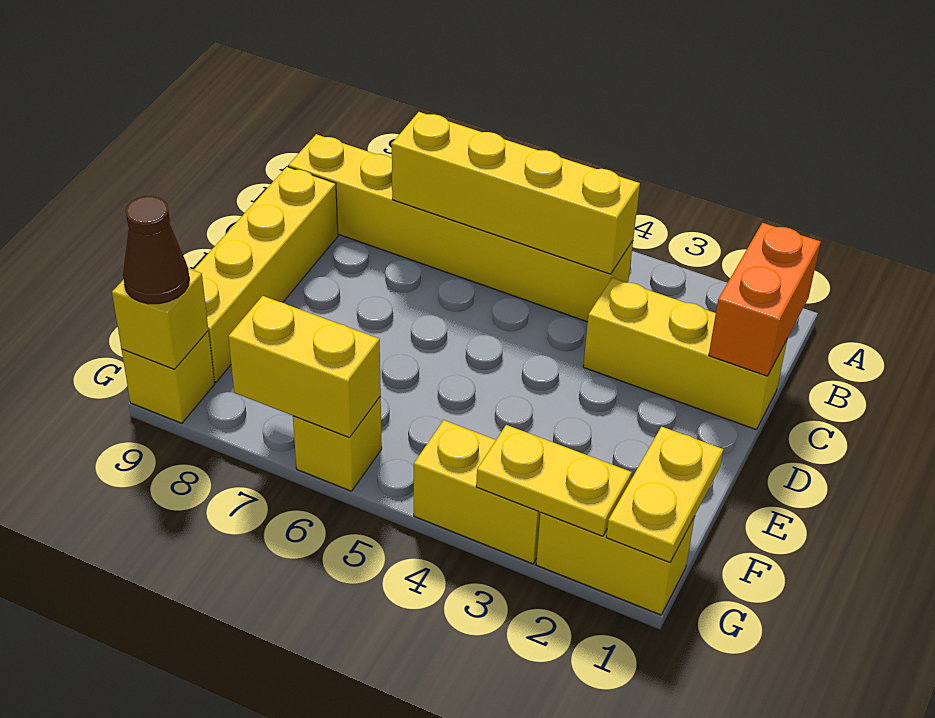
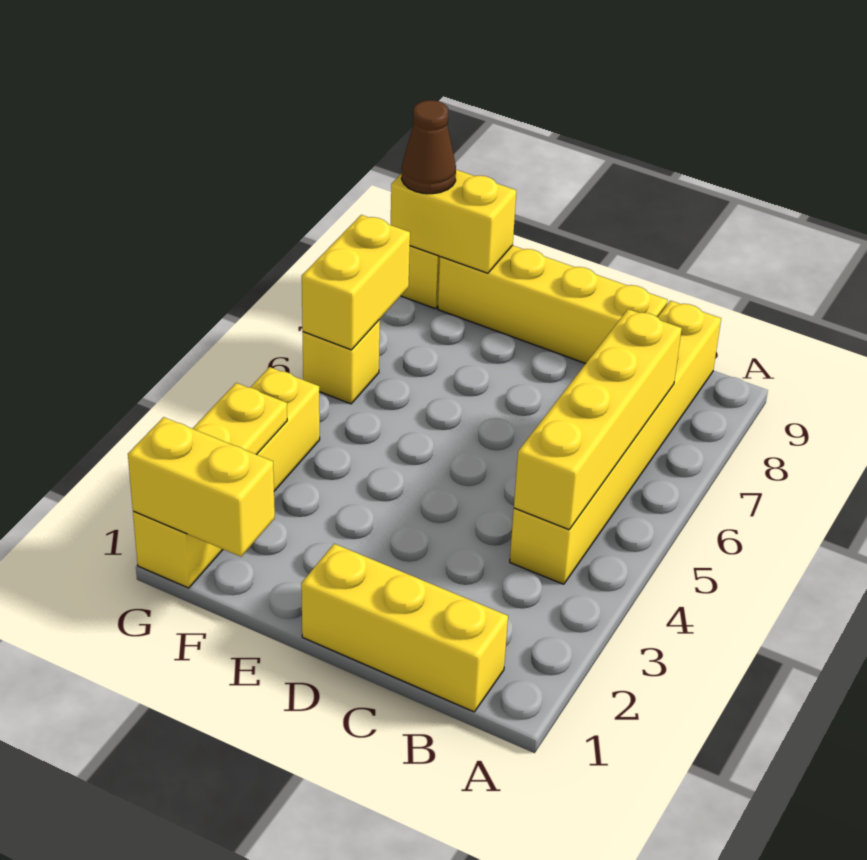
orange brick B1:C1 level 2 -> none
yellow brick C1:C3 level 1 -> yellow brick B1:D1 level 1
yellow plate F1:G1 level 2 -> yellow brick F1:G1 level 2
yellow brick G9 level 2 -> yellow brick F9:G9 level 2

